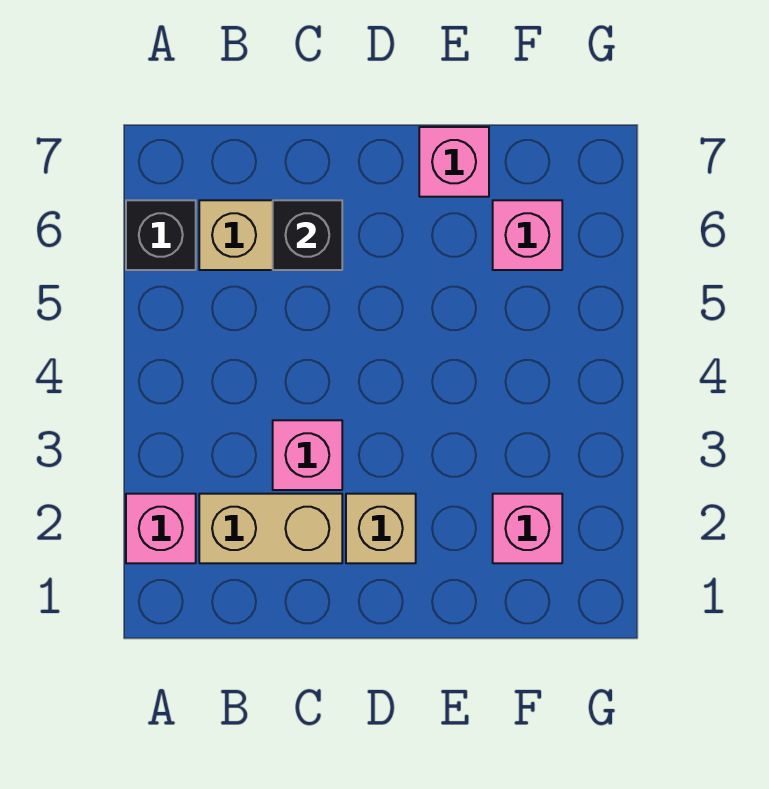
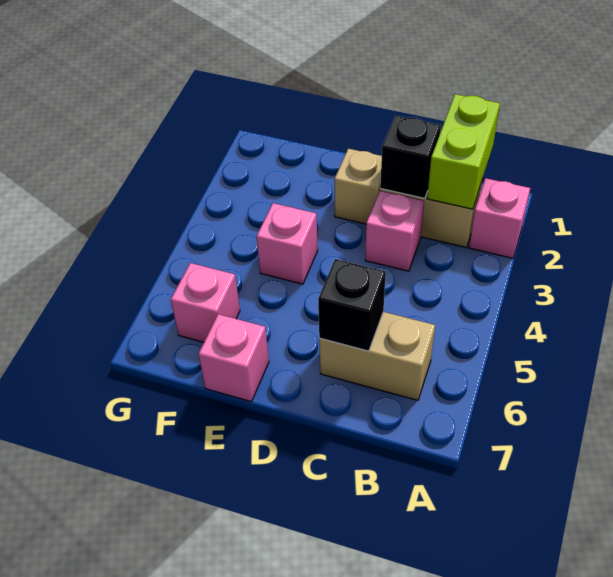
black brick A6 level 1 -> black brick C2 level 2
none -> lime brick B1:B2 level 2
pink brick F2 level 1 -> pink brick E4 level 1

